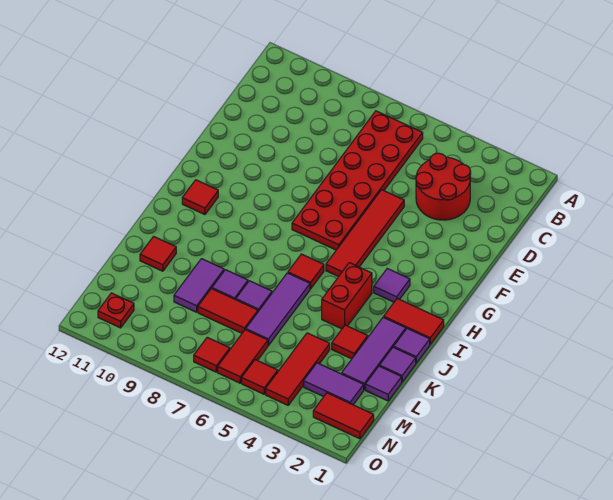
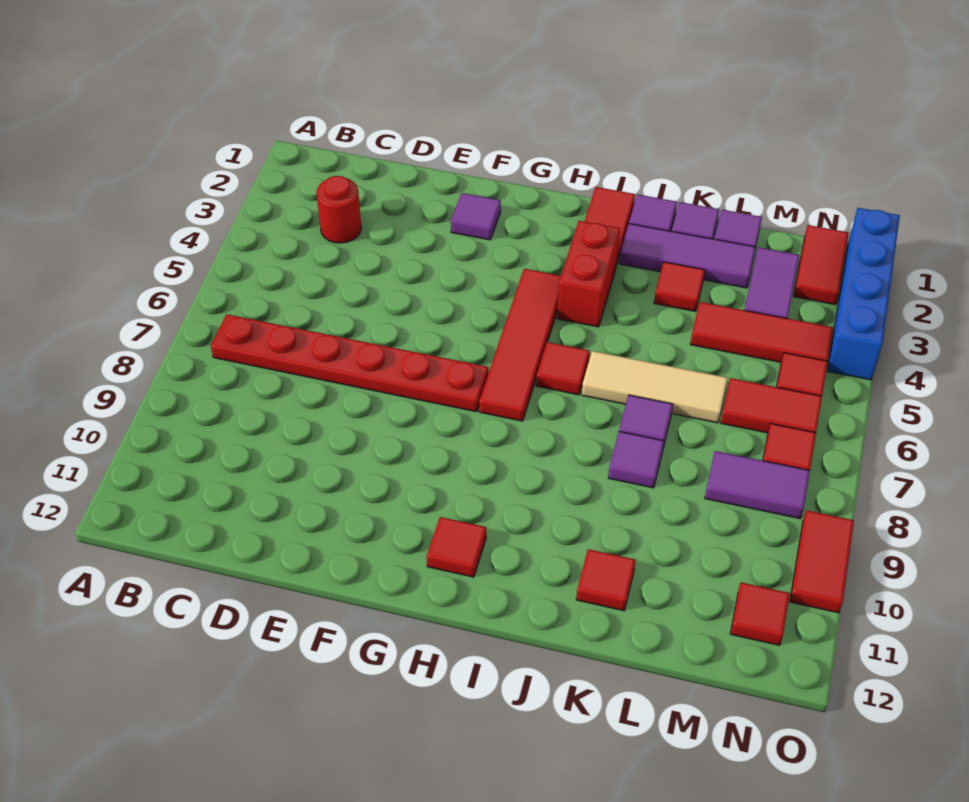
red plate B6:G7 level 1 -> red plate B7:G7 level 1
red round brick C3:D4 level 1 -> red round brick C3 level 1
red tile E5:H5 level 1 -> red tile H4:H7 level 1
purple tile H3 level 1 -> purple tile F2 level 1
red brick I4:J4 level 1 -> red brick I3:I4 level 1
purple tile J6:L6 level 1 -> tan tile J6:L6 level 1
purple tile K9:L9 level 1 -> purple tile M8:N8 level 1
red tile L7:L8 level 1 -> red tile O9:O10 level 1
red plate N11 level 1 -> red tile N11 level 1
none -> blue brick O1:O4 level 1

